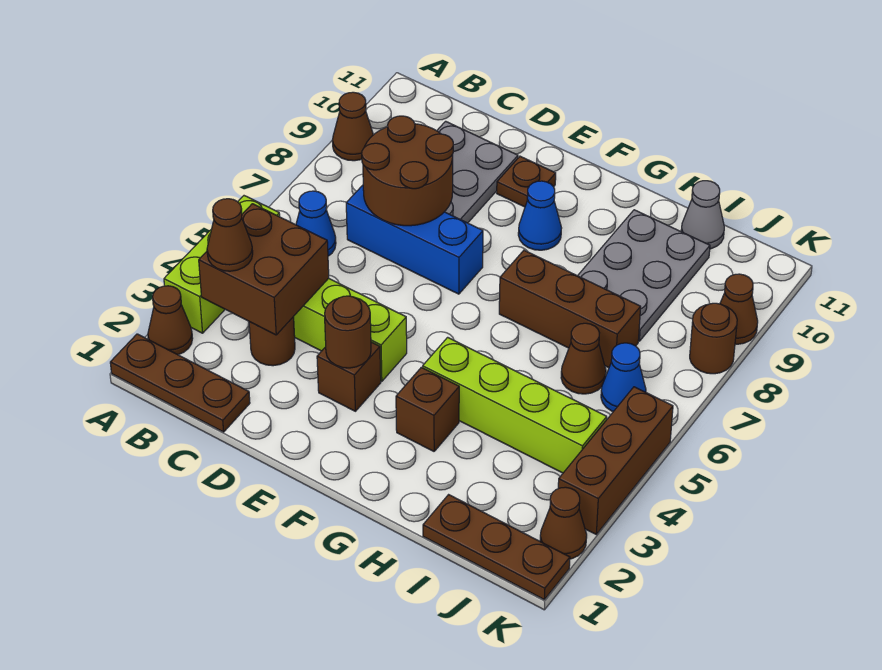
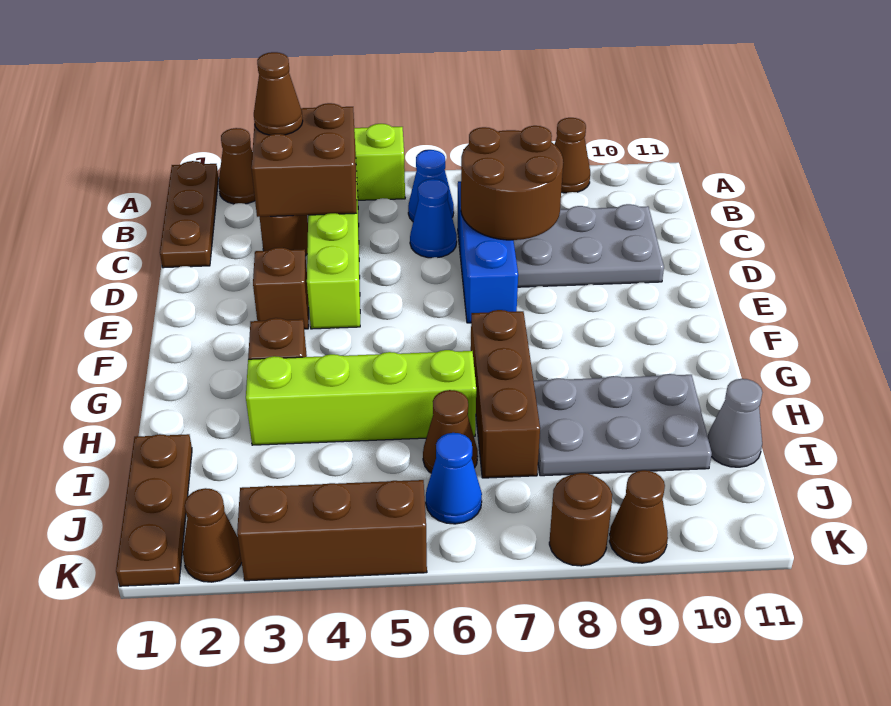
brown round brick E3 level 2 -> none
brown plate E10 level 1 -> none
blue cone F9 level 1 -> blue cone C6 level 1
lime brick G4:J4 level 1 -> lime brick H3:H6 level 1

